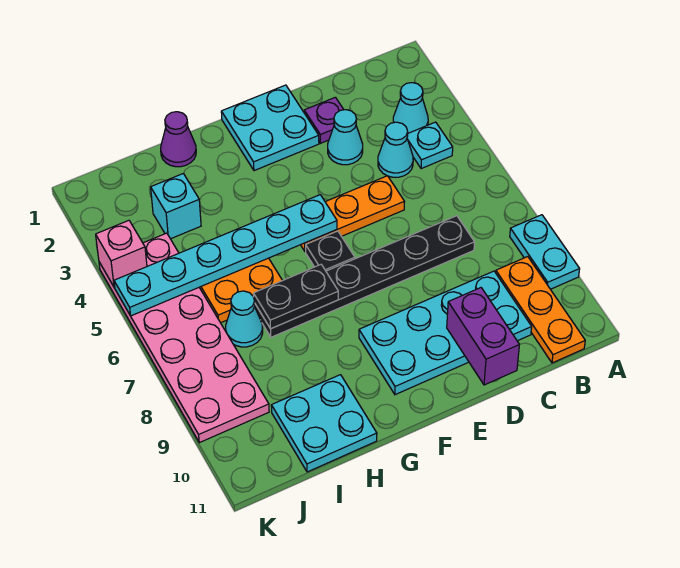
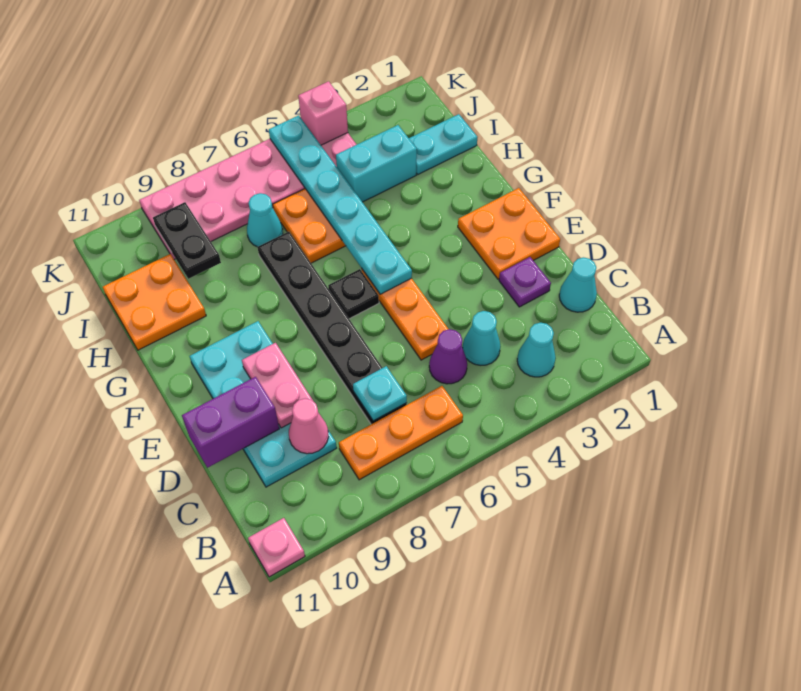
cyan plate A8:A9 level 1 -> cyan plate I1:I2 level 1
none -> pink plate A11 level 1
cyan plate B4 level 1 -> cyan plate C7 level 2
orange plate B9:B11 level 1 -> orange plate B6:B8 level 1
none -> pink cone C9 level 2
cyan cone D3 level 1 -> cyan cone C1 level 1
none -> pink plate D9:E9 level 2
cyan plate E1:F2 level 1 -> orange plate E1:F2 level 1
black plate G7:H7 level 2 -> black plate I9:J9 level 2
purple cone H1 level 1 -> purple cone C5 level 1
cyan plate H10:I11 level 1 -> orange plate H10:I11 level 1
cyan brick I3 level 1 -> cyan brick I3:I4 level 1

